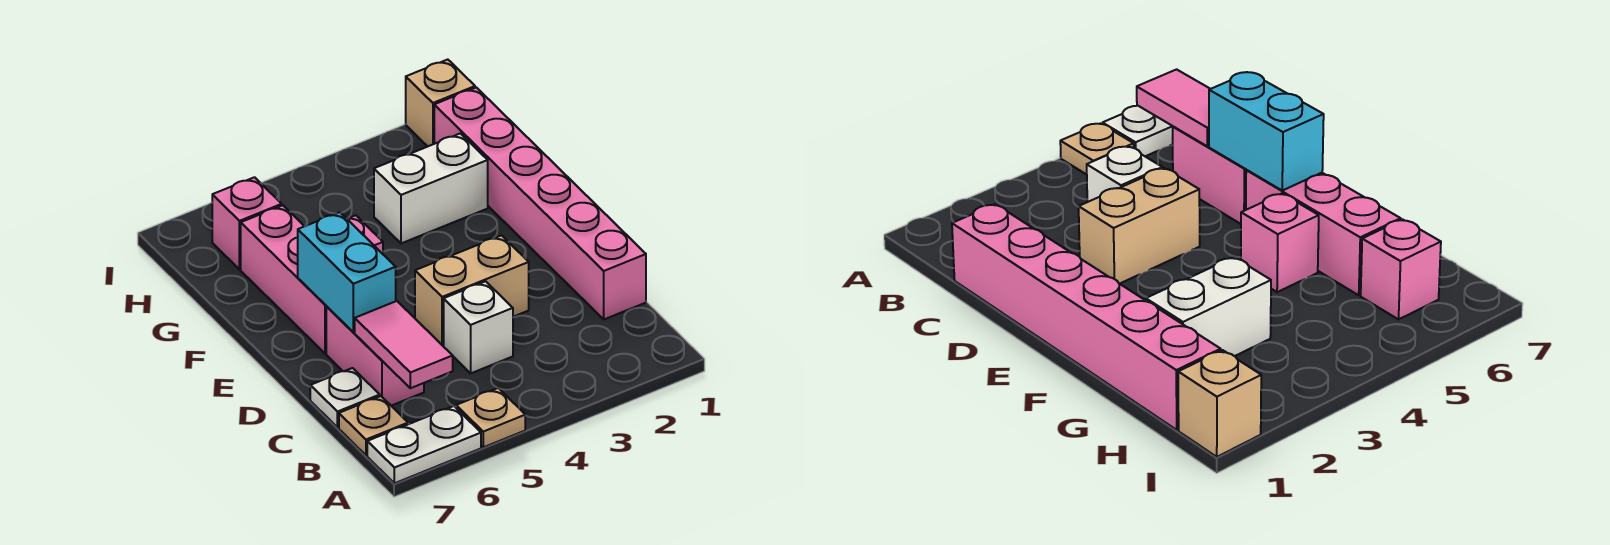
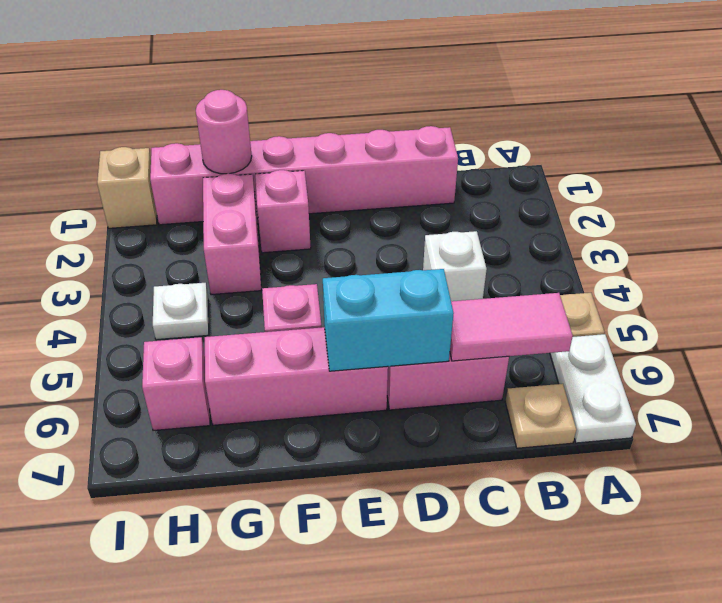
white plate C7 level 1 -> white plate H4 level 1
tan brick D3:D4 level 1 -> none
none -> pink brick F2 level 1
none -> pink round brick G1 level 2
white brick G2:G3 level 1 -> pink brick G2:G3 level 1

